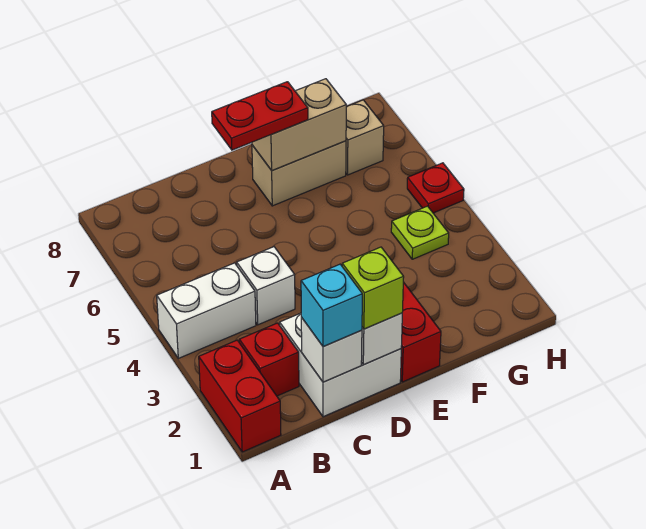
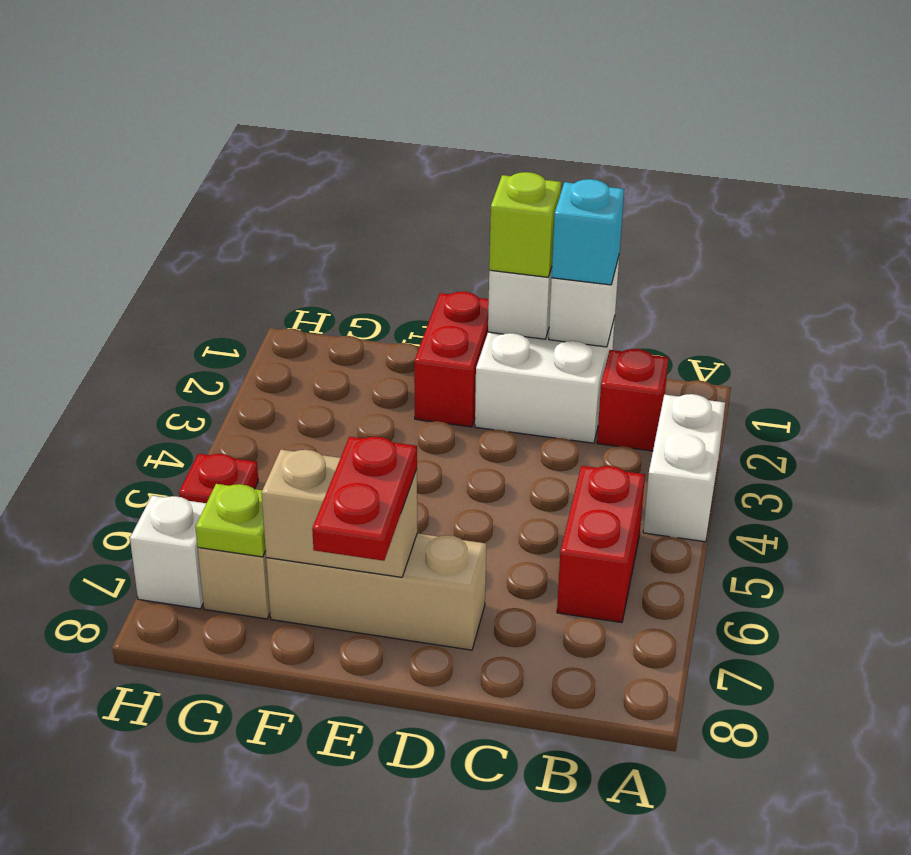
red brick A1:A2 level 1 -> red brick B5:B6 level 1
white brick A4:B4 level 1 -> white brick A3:A4 level 1
white brick C4 level 1 -> white brick H7 level 1
red plate D7:E7 level 3 -> red plate E7:E8 level 3
tan brick E7:F7 level 1 -> tan brick D7:F7 level 1
lime plate G4 level 1 -> lime plate G7 level 2

